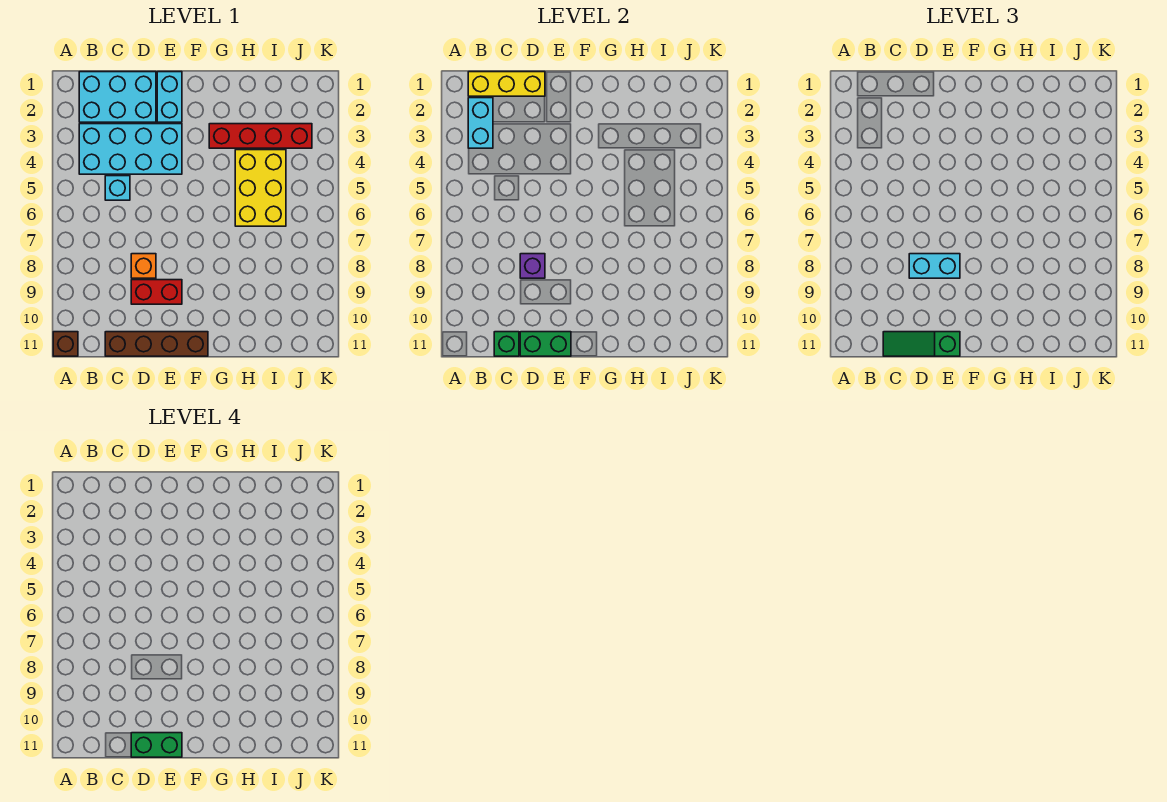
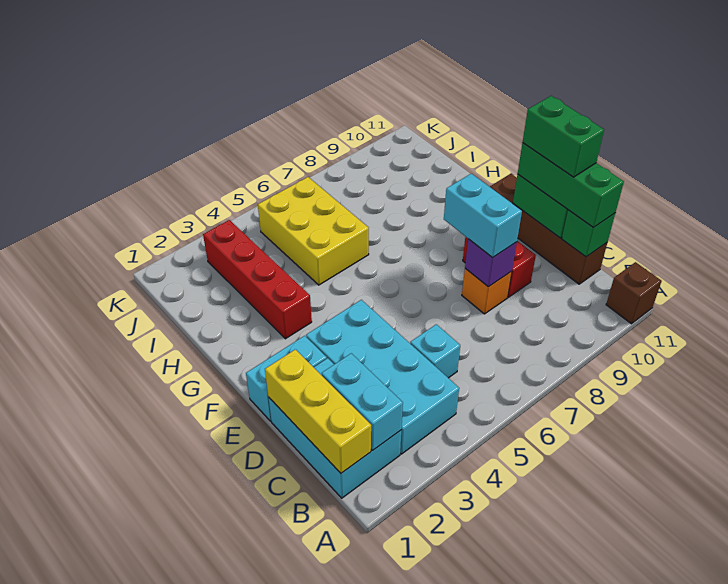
cyan brick B2:B3 level 2 -> cyan brick B2:C2 level 2
green slope C11:E11 level 3 top E -> green brick C11:E11 level 3
yellow brick H4:I6 level 1 -> yellow brick H5:J6 level 1

